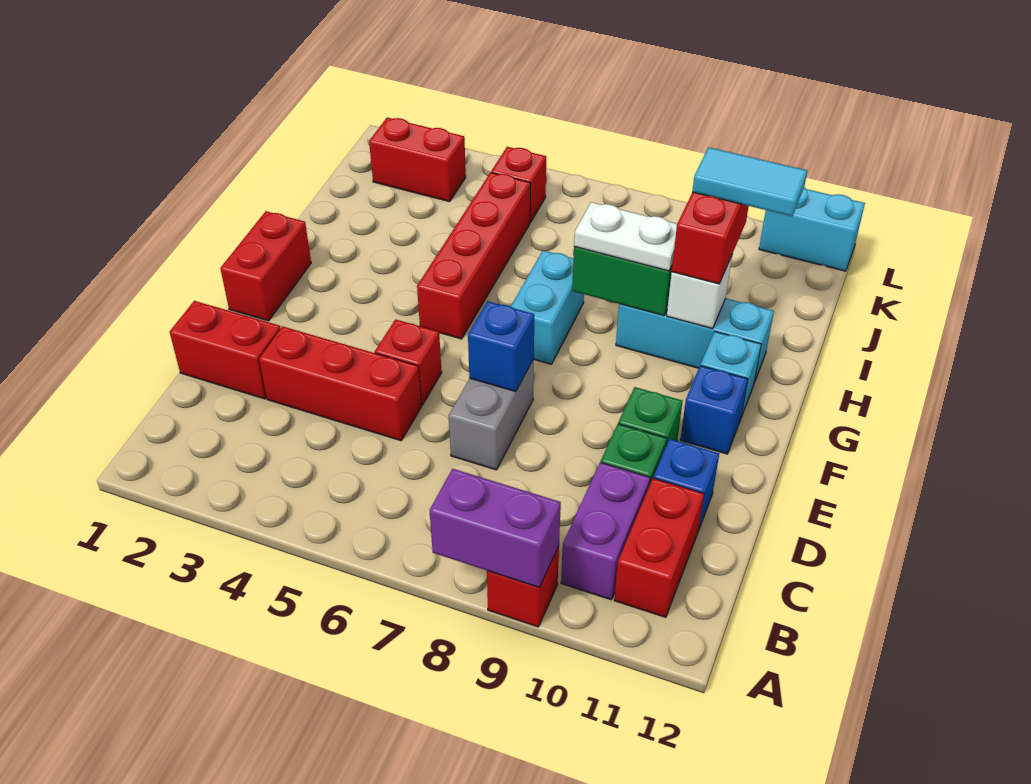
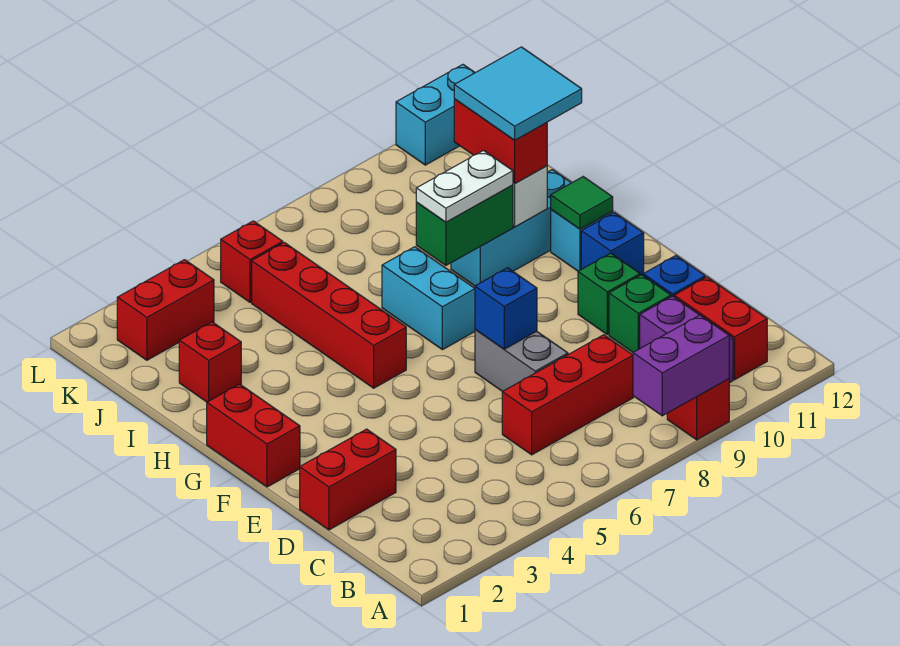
red brick D3:D5 level 1 -> red brick C6:C8 level 1
red brick E5 level 1 -> red brick I2 level 1
none -> green tile G11 level 2
cyan tile I10:I11 level 4 -> cyan tile H10:I11 level 4

